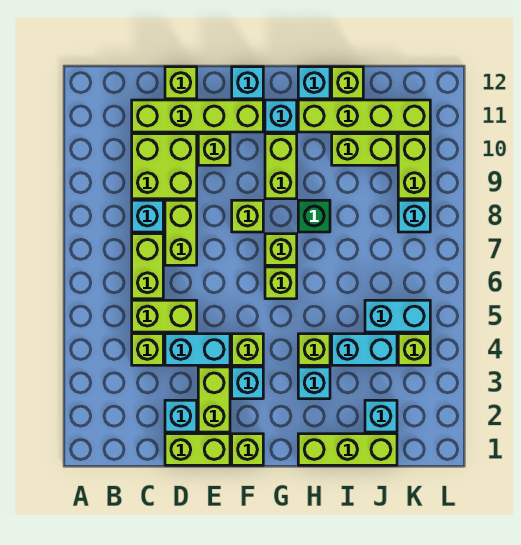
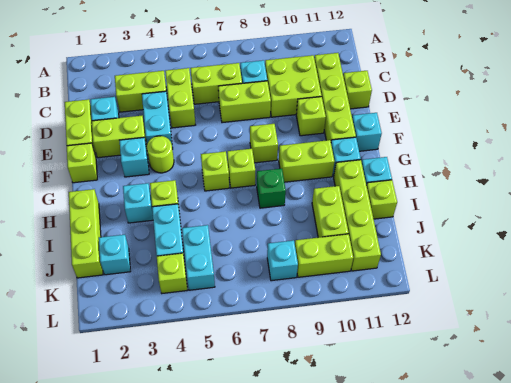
lime brick C4 level 1 -> lime brick C3:C4 level 1
lime brick F4 level 1 -> lime round brick F4 level 1

